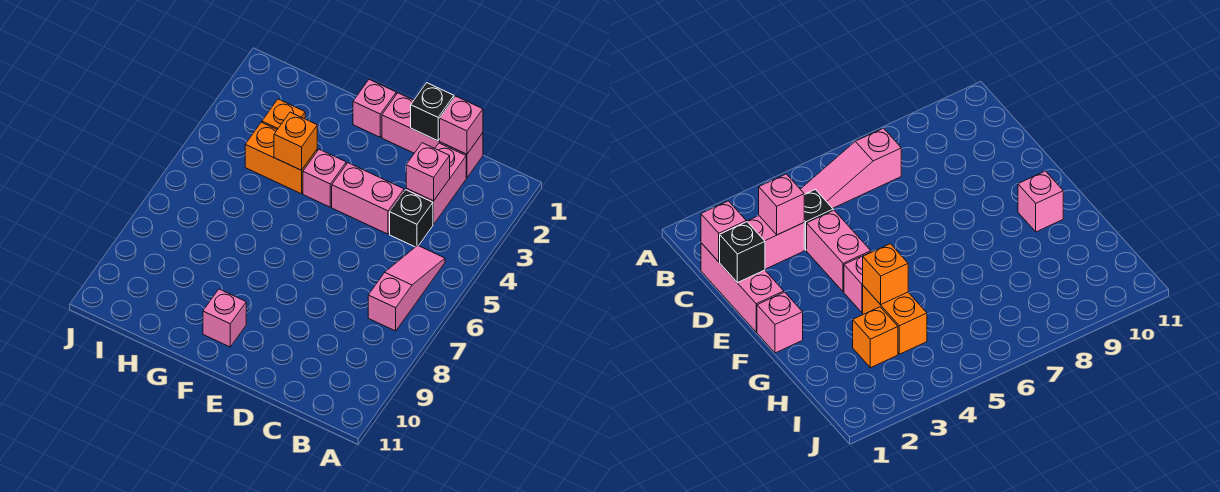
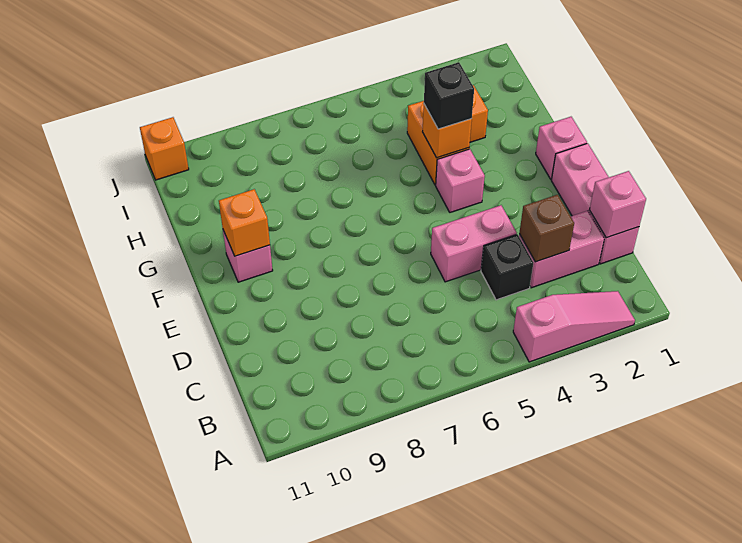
pink slope B5:B7 level 1 top 7 -> pink slope A2:A4 level 1 top 4
pink brick C3 level 2 -> brown brick C3 level 2
black brick D1 level 2 -> black brick G4 level 3
pink brick D4:E4 level 1 -> pink brick D4:D5 level 1
none -> orange brick F10 level 2
none -> orange brick J11 level 1

